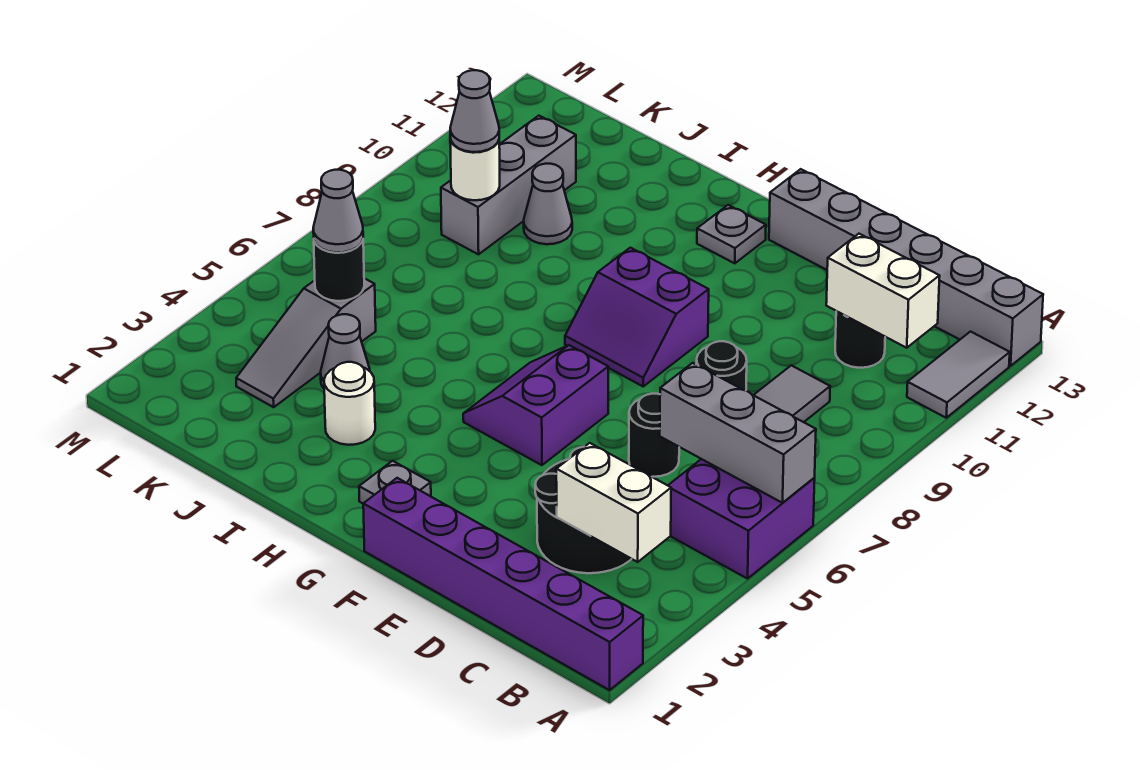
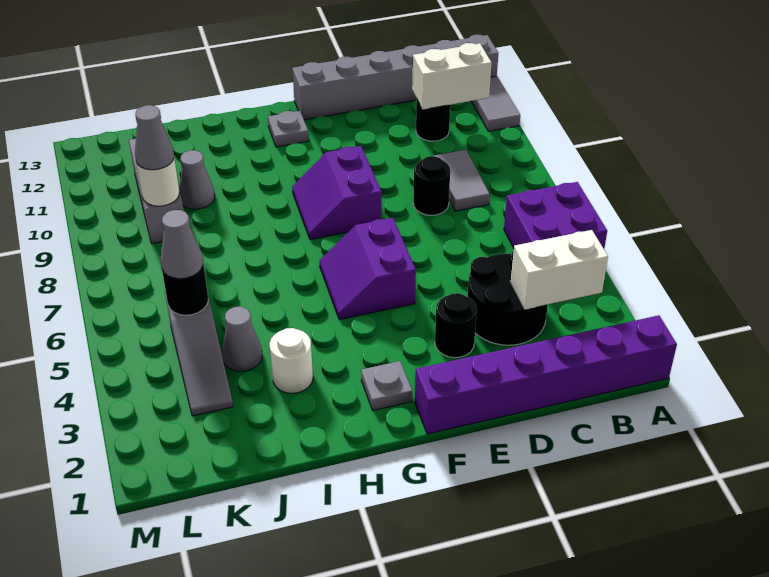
grey brick A6:C6 level 2 -> none
black round brick D6 level 1 -> black round brick E3 level 1
purple slope F8:G9 level 1 top 9 -> purple slope F8:G9 level 1 top F

